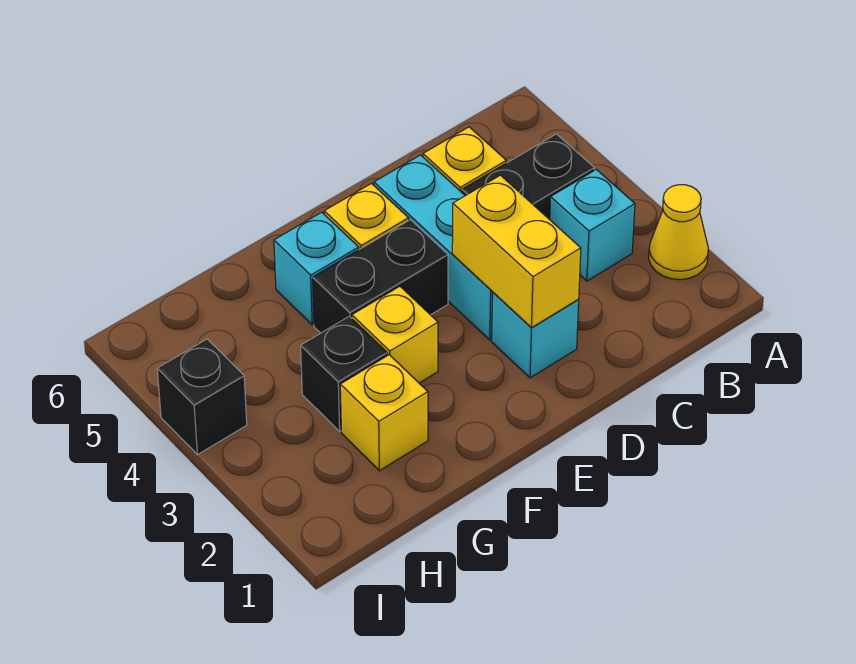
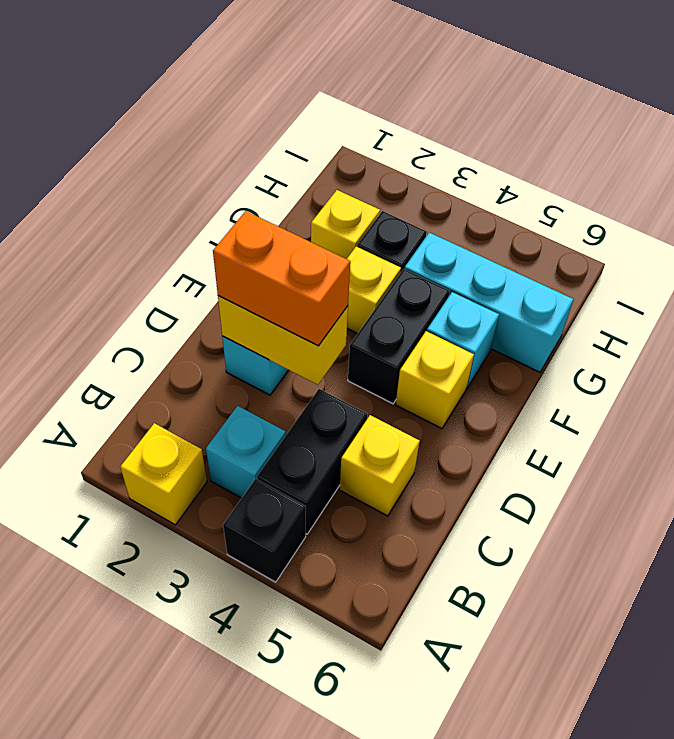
yellow cone A2 level 1 -> yellow brick A2 level 1
none -> orange brick D2:D3 level 3
cyan brick D3:D5 level 1 -> cyan brick G4:G6 level 1
black brick I4 level 1 -> black brick A4 level 1

